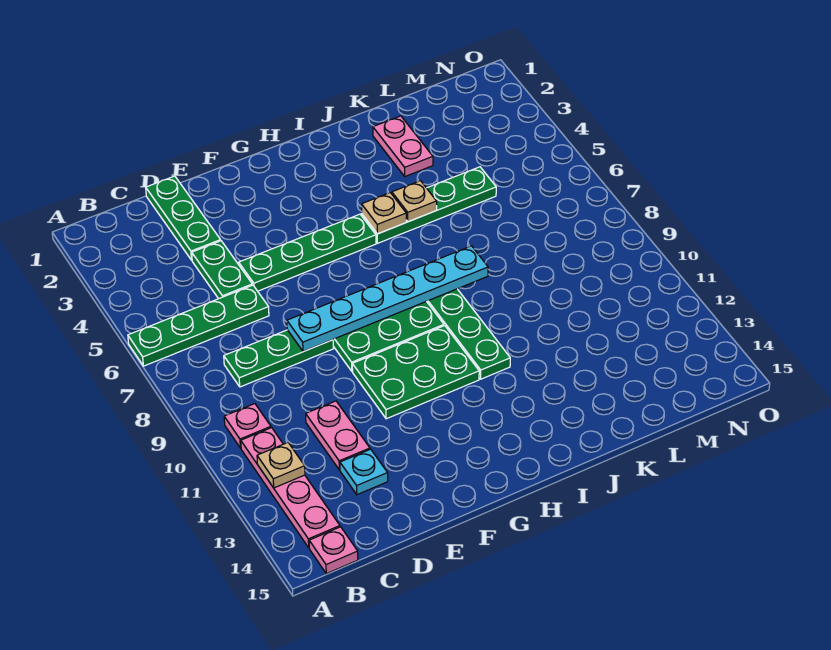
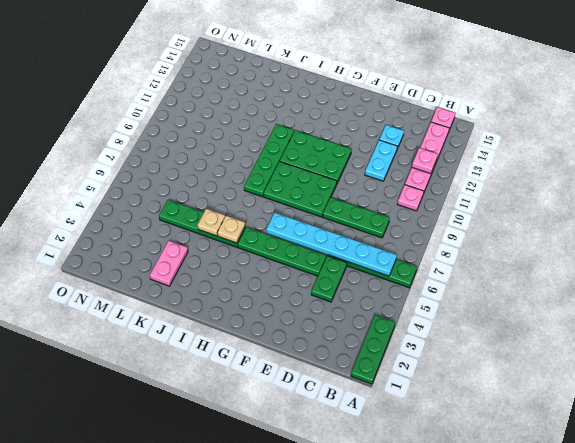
tan plate B12 level 2 -> pink plate B12 level 2
green plate D1:D3 level 1 -> green plate A1:A3 level 1
pink plate D11:D12 level 1 -> cyan plate D11:D12 level 1
cyan plate E8:J8 level 2 -> cyan plate B6:G6 level 2

